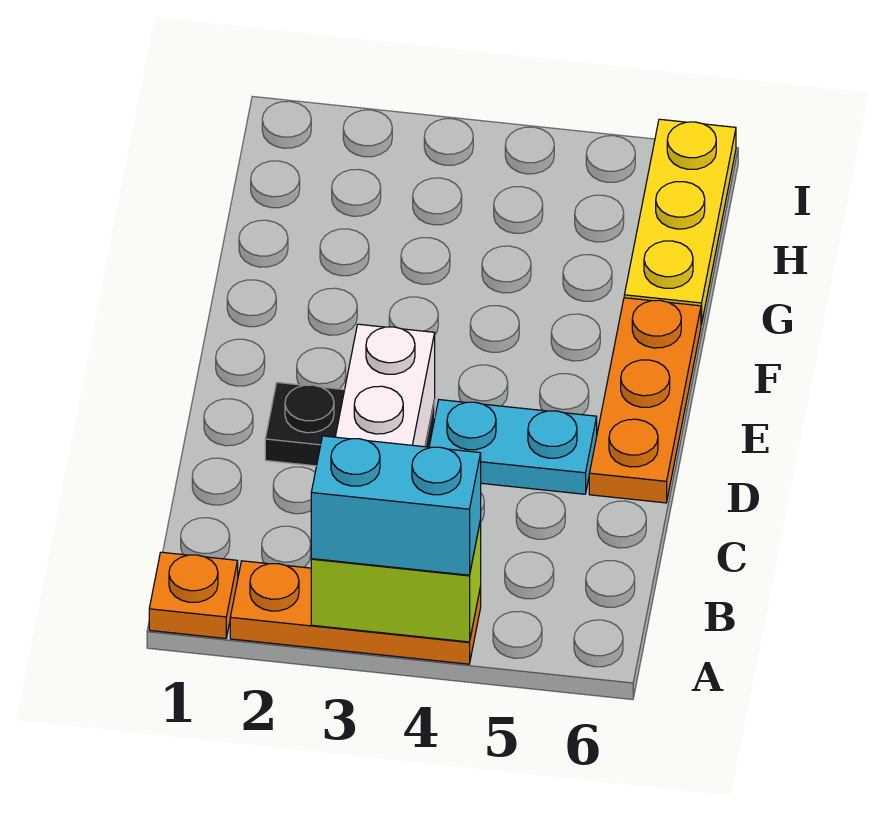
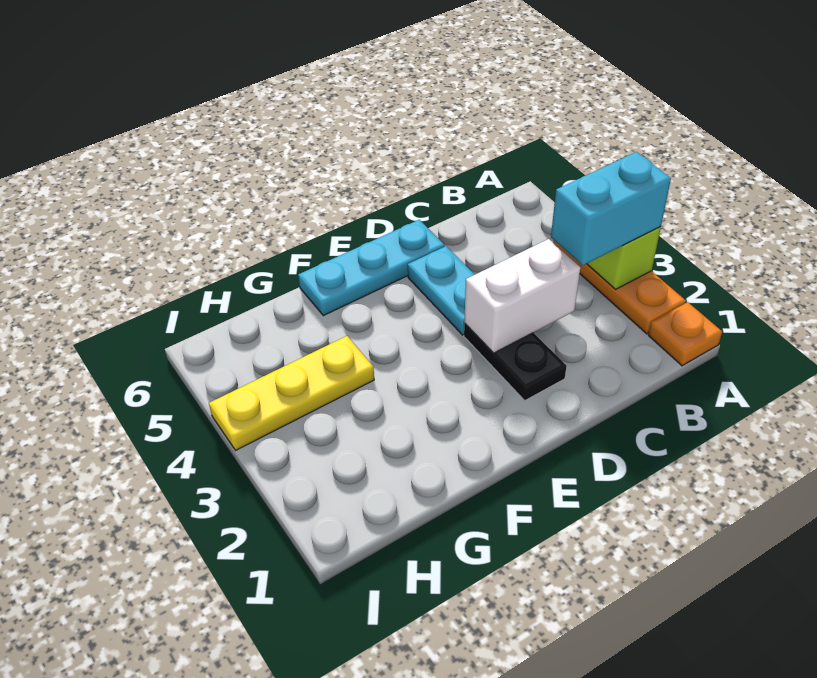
cyan brick A3:A4 level 3 -> cyan brick A3:B3 level 3
orange plate D6:F6 level 1 -> cyan plate D6:F6 level 1
yellow plate G6:I6 level 1 -> yellow plate G4:I4 level 1

